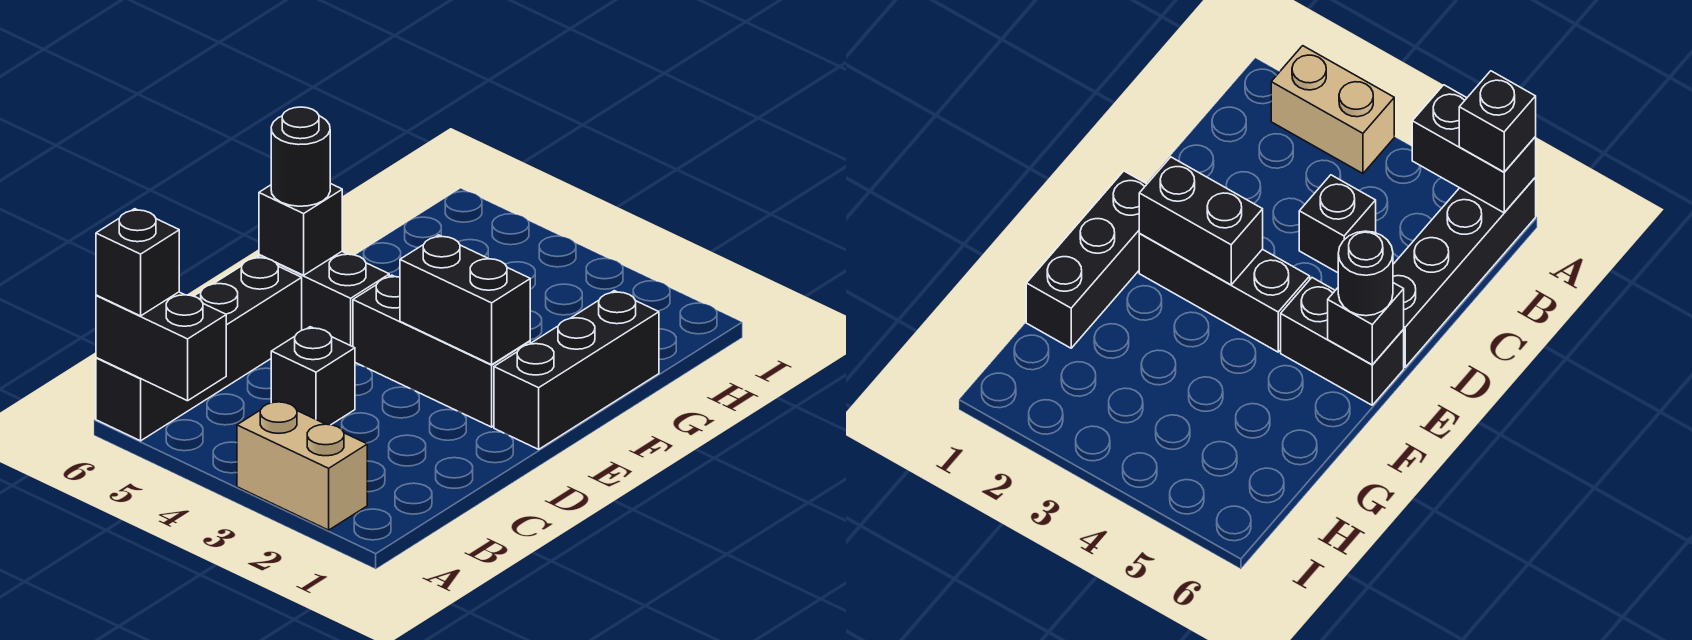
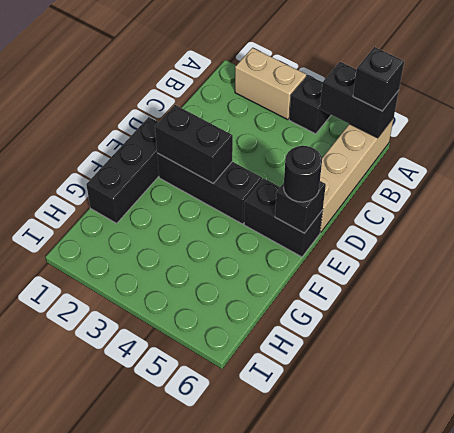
black brick A6:D6 level 1 -> tan brick A6:D6 level 1
black brick C4 level 1 -> black brick A4 level 1

